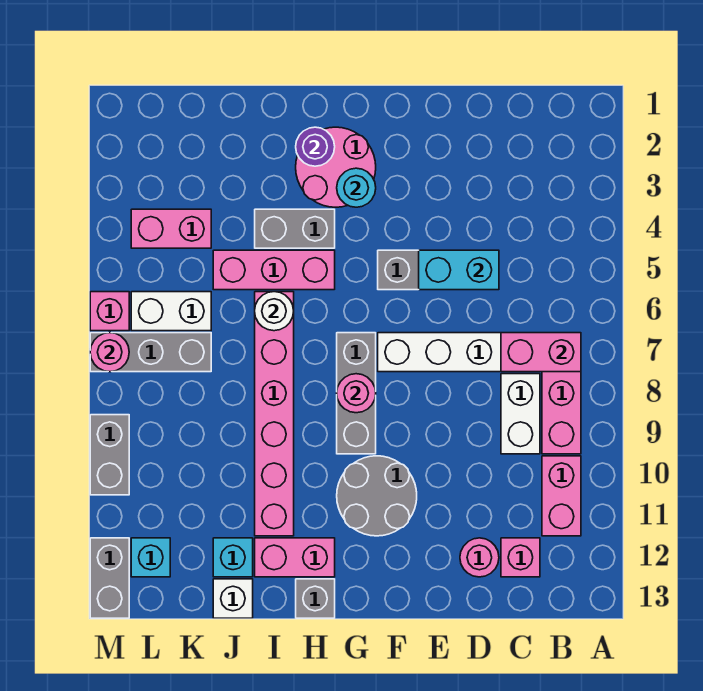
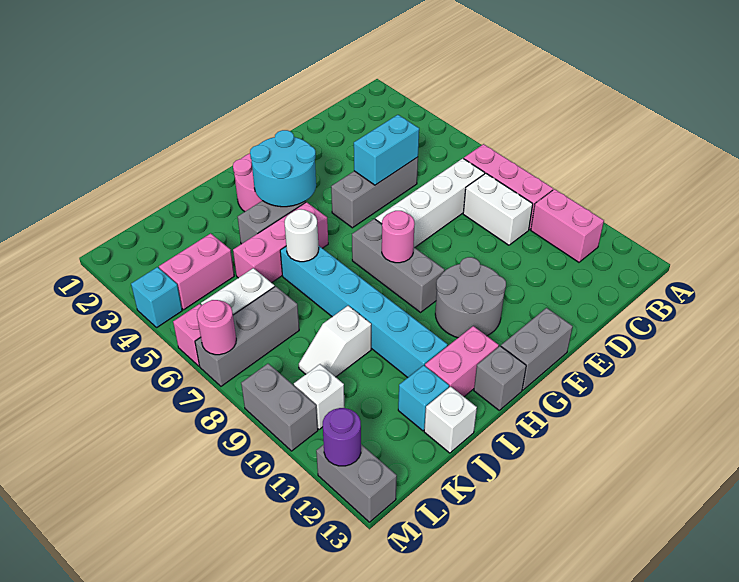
pink brick B7:C7 level 2 -> none
pink brick C12 level 1 -> none
pink round brick D12 level 1 -> none
none -> grey brick F13:G13 level 1
cyan round brick G3 level 2 -> cyan round brick G3:H4 level 2
purple round brick H2 level 2 -> purple round brick M12 level 2
pink brick I6:I11 level 1 -> cyan brick I6:I11 level 1
none -> white slope J9:K9 level 1 top J
none -> white brick L10 level 1
cyan brick L12 level 1 -> cyan brick M4 level 1

